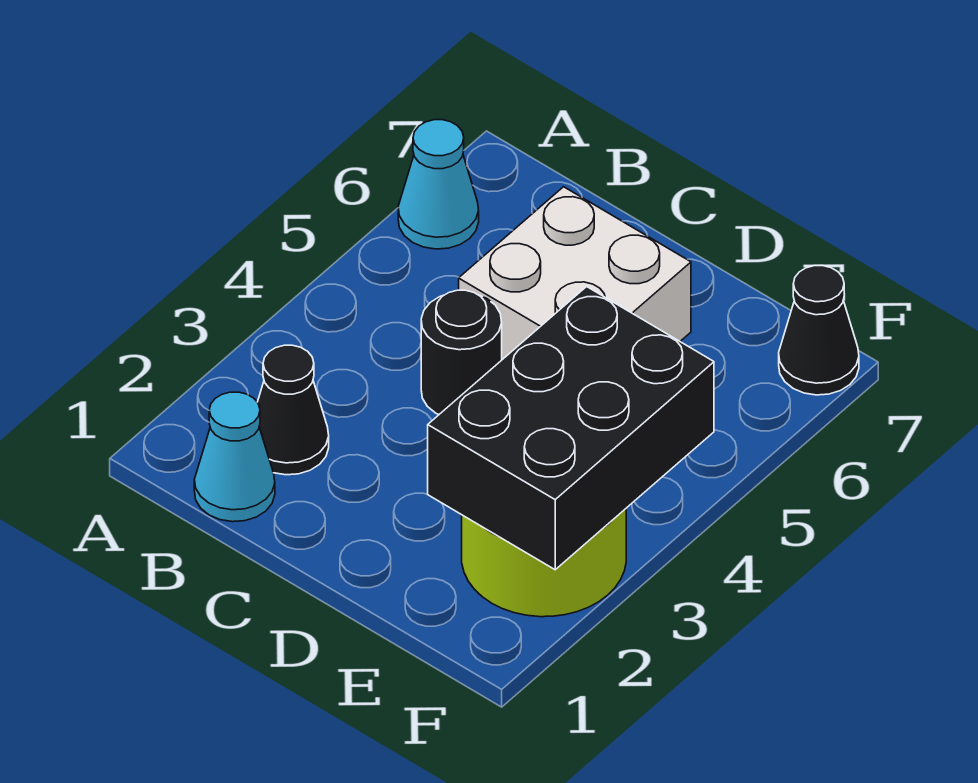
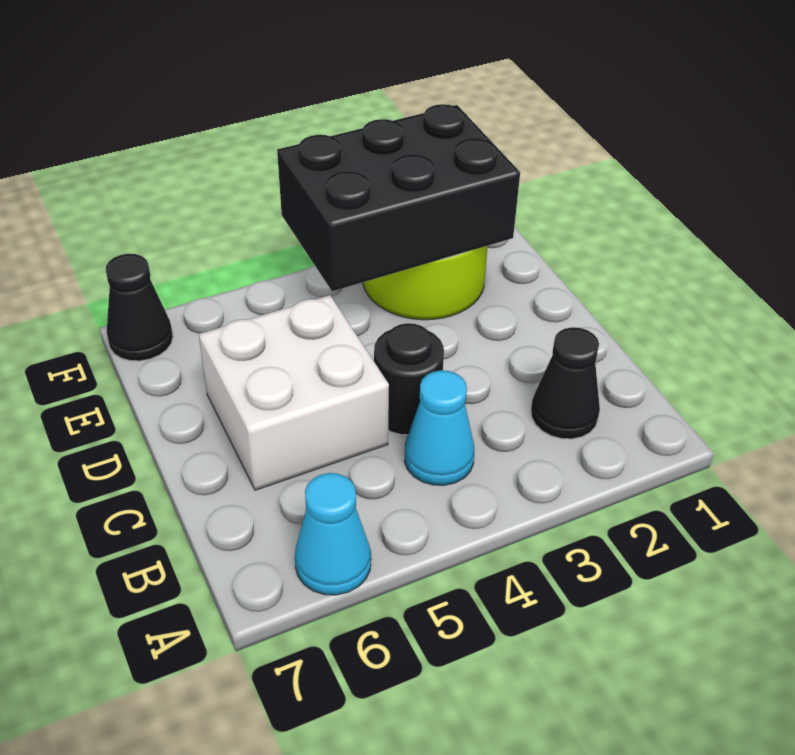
cyan cone B1 level 1 -> cyan cone B4 level 1

